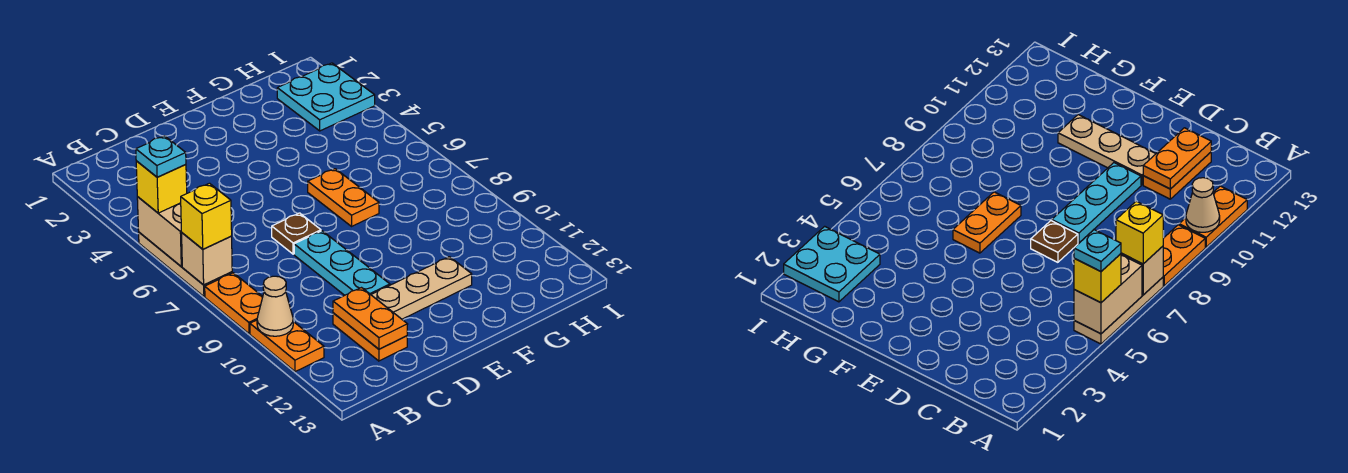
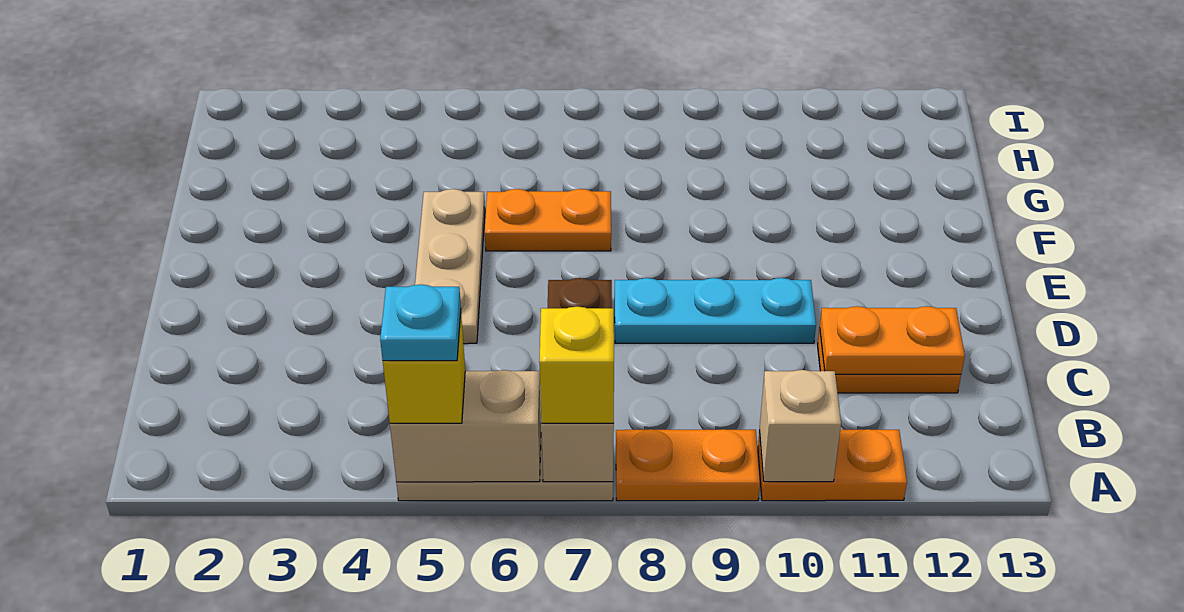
tan cone A10 level 2 -> tan brick A10 level 2
tan plate D11:F11 level 1 -> tan plate D5:F5 level 1
cyan plate H2:I3 level 1 -> none

